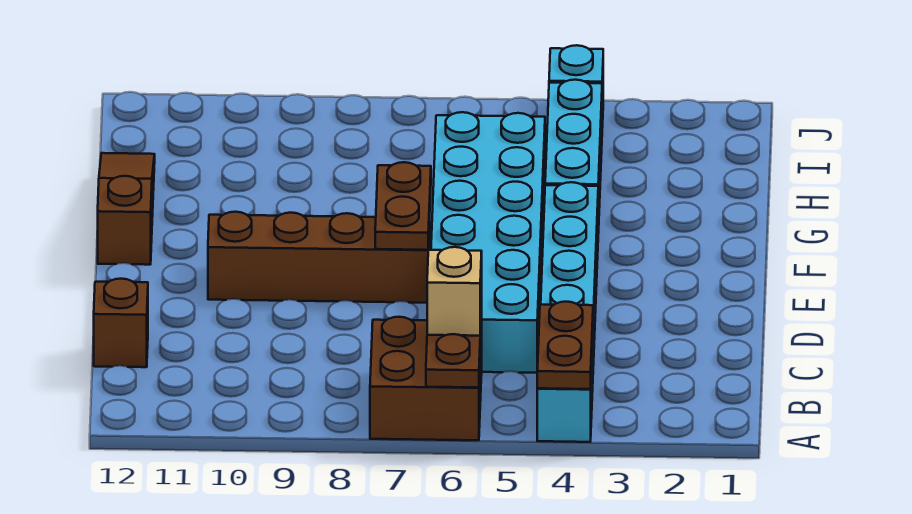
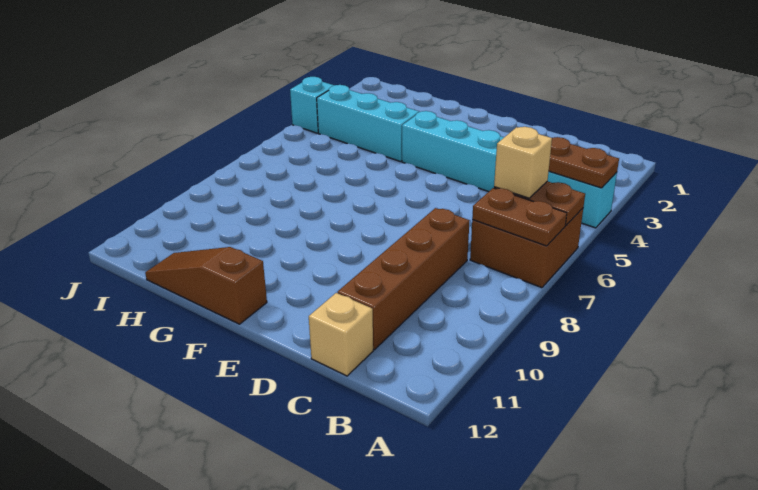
cyan brick C5:H6 level 1 -> none
brown brick C12 level 1 -> tan brick C12 level 1
brown brick E7:E10 level 1 -> brown brick C8:C11 level 1
brown plate E7:F7 level 2 -> brown plate A7:B7 level 2

